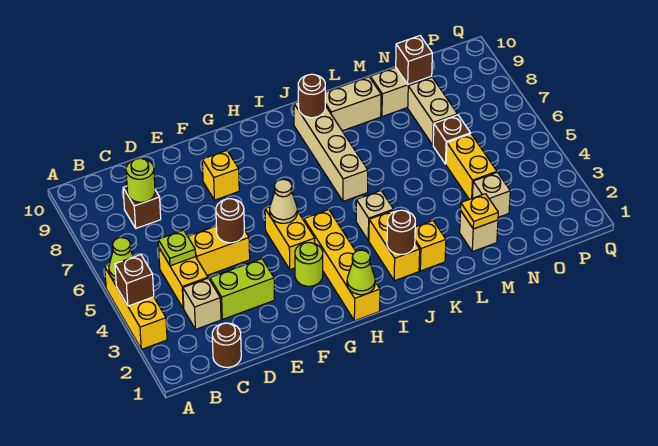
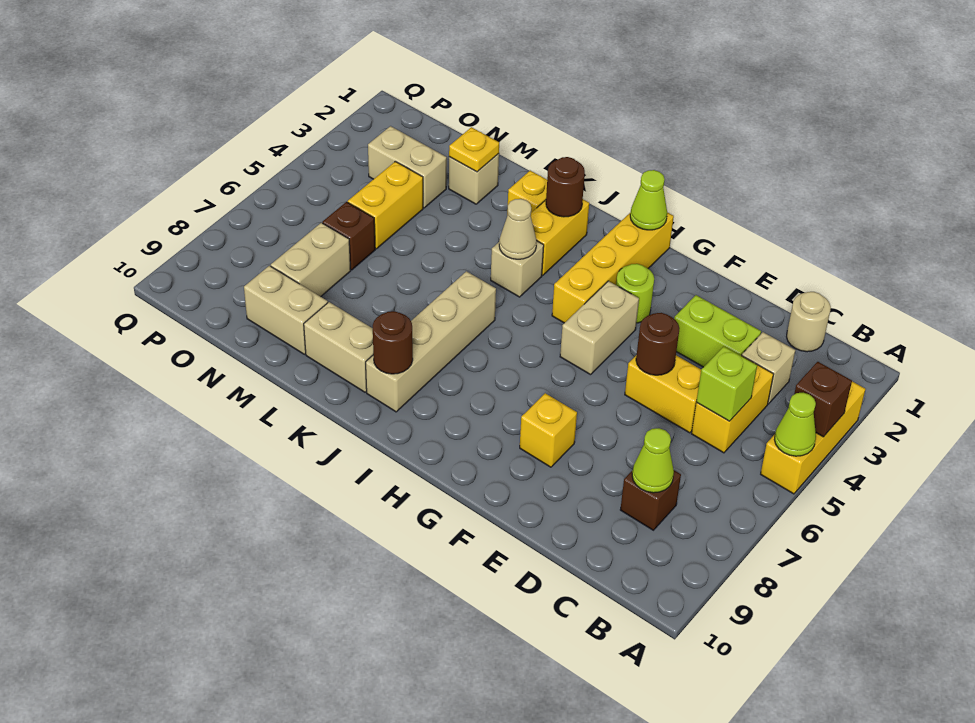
brown round brick C1 level 1 -> tan round brick C1 level 1
lime plate C5 level 2 -> lime brick C5 level 2
lime round brick C8 level 2 -> lime cone C8 level 2
yellow brick G4:G5 level 1 -> tan brick G4:G5 level 1
tan cone G5 level 2 -> tan cone J4 level 2
tan brick N3 level 1 -> tan brick N3:O3 level 1
brown brick N9 level 2 -> none

